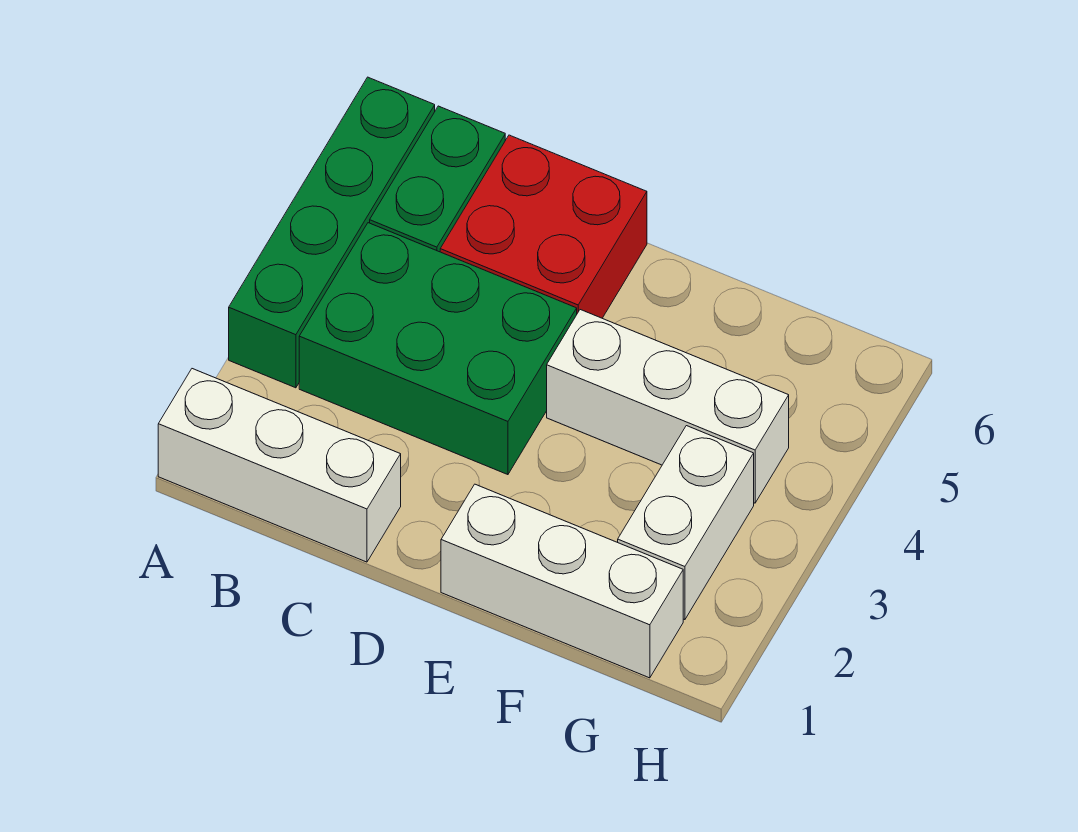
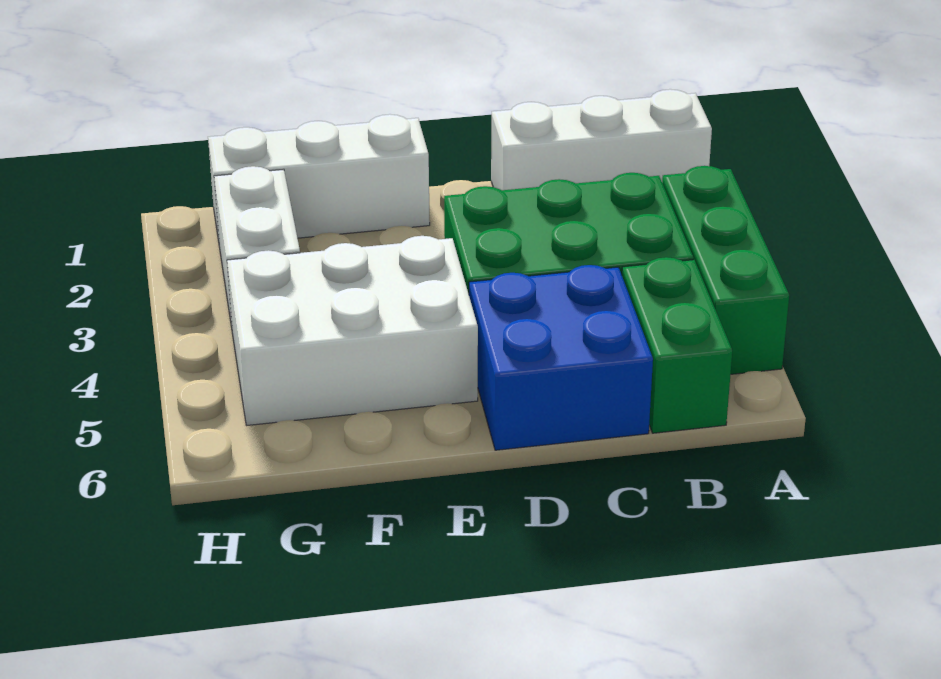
green brick A3:A6 level 1 -> green brick A3:A5 level 1
red brick C5:D6 level 1 -> blue brick C5:D6 level 1
white brick E4:G4 level 1 -> white brick E4:G5 level 1

